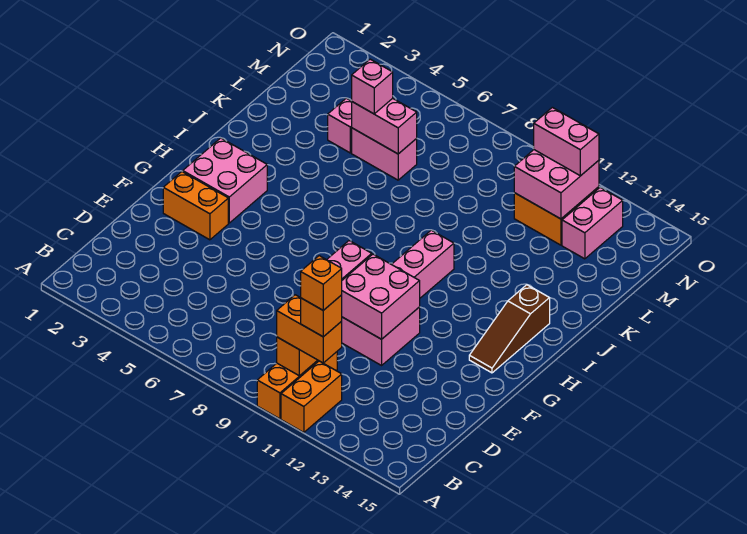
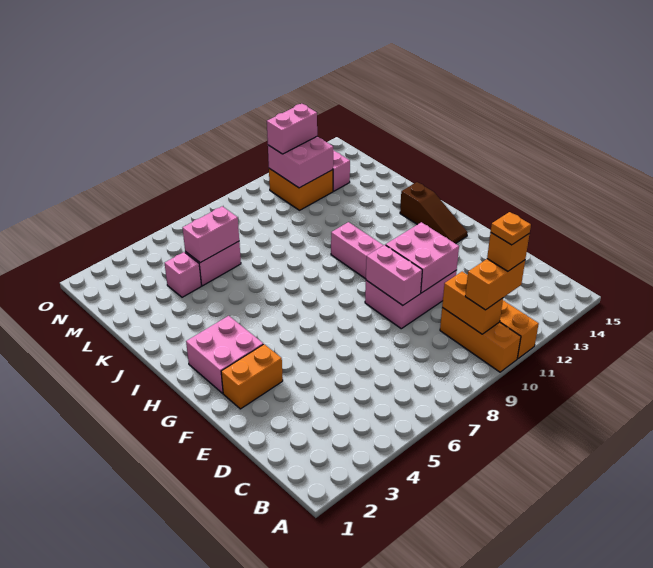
orange brick B11 level 5 -> orange plate B11 level 5
pink brick L5 level 3 -> none

